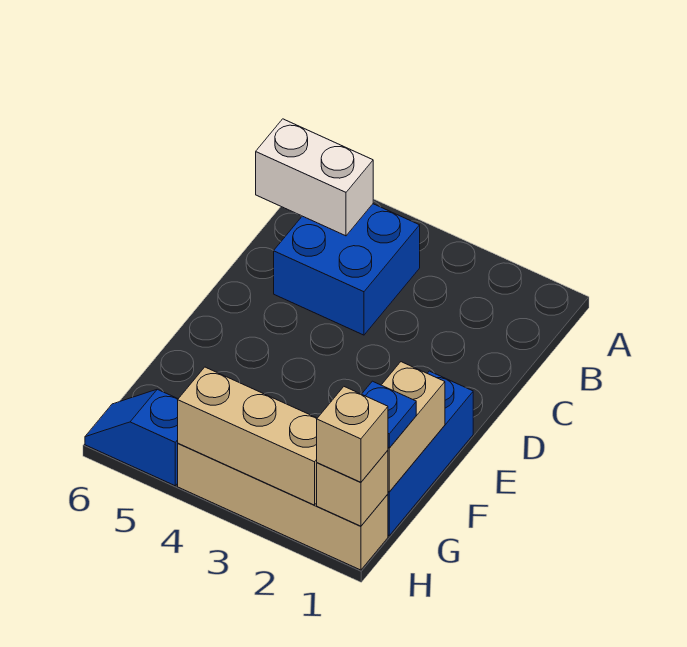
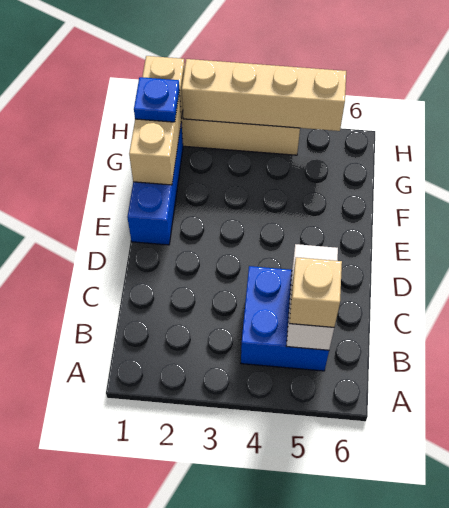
white brick B5:B6 level 2 -> white brick B5:C5 level 2
tan brick H1 level 3 -> tan brick B5 level 3
tan brick H2:H4 level 2 -> tan brick H2:H5 level 2
blue slope H5:H6 level 1 top 5 -> none

